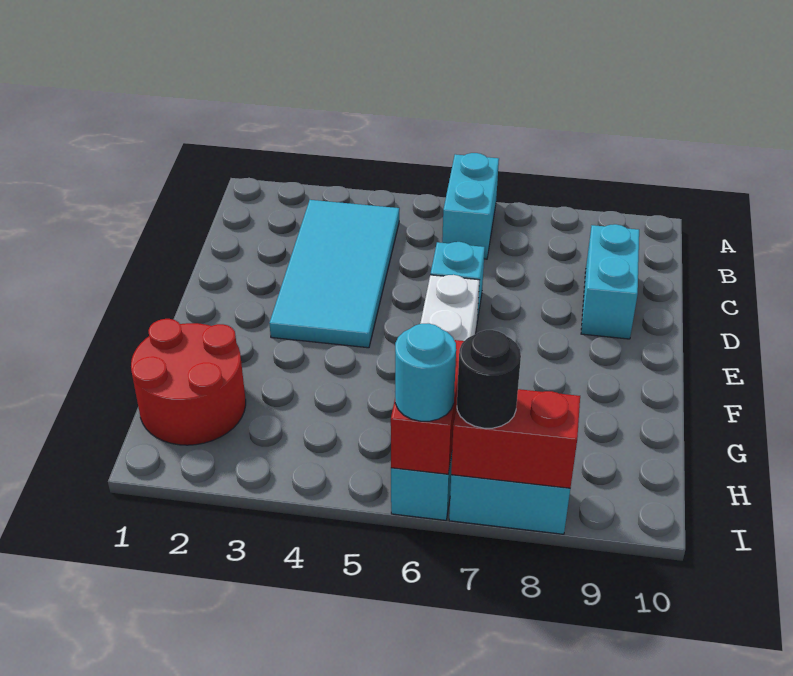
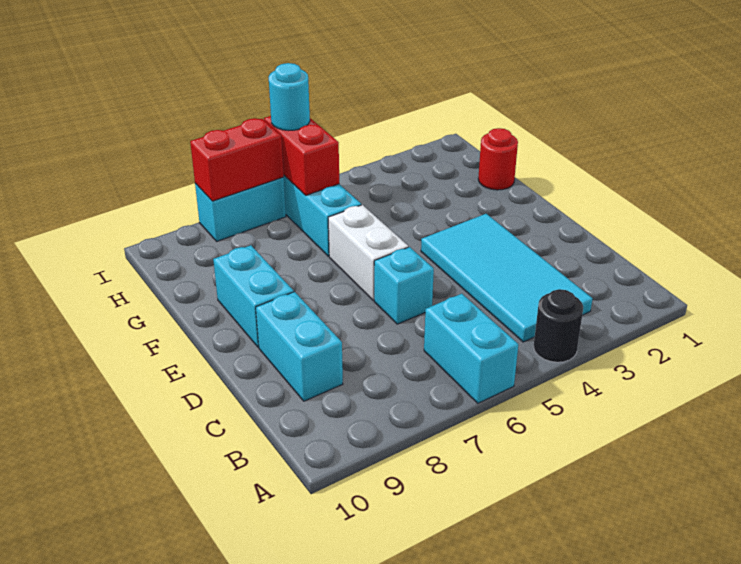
none -> cyan brick E9:F9 level 1
red round brick G1:H2 level 1 -> red round brick G1 level 1
black round brick I7 level 3 -> black round brick A4 level 1

